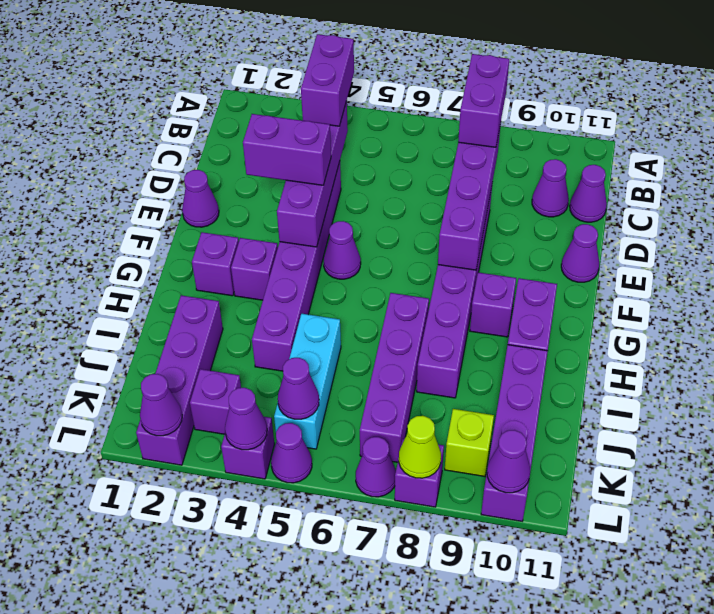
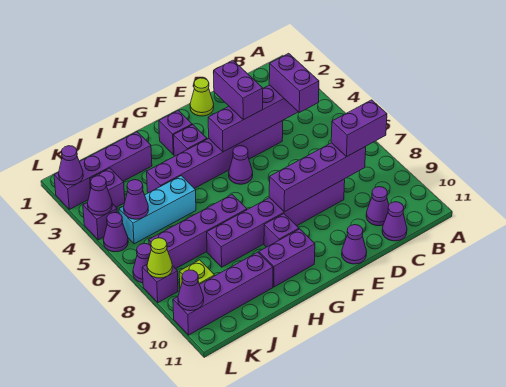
purple brick B4:C4 level 3 -> purple brick C4:C5 level 3
purple cone E1 level 1 -> lime cone E1 level 1

